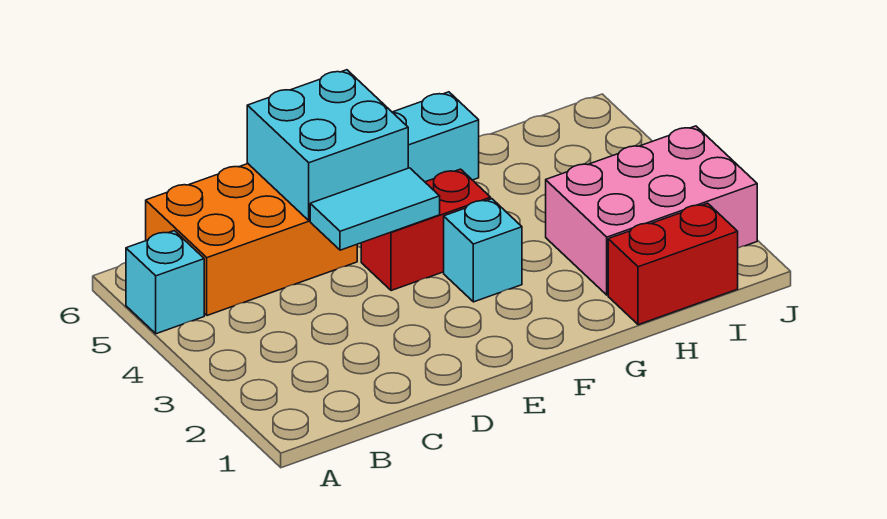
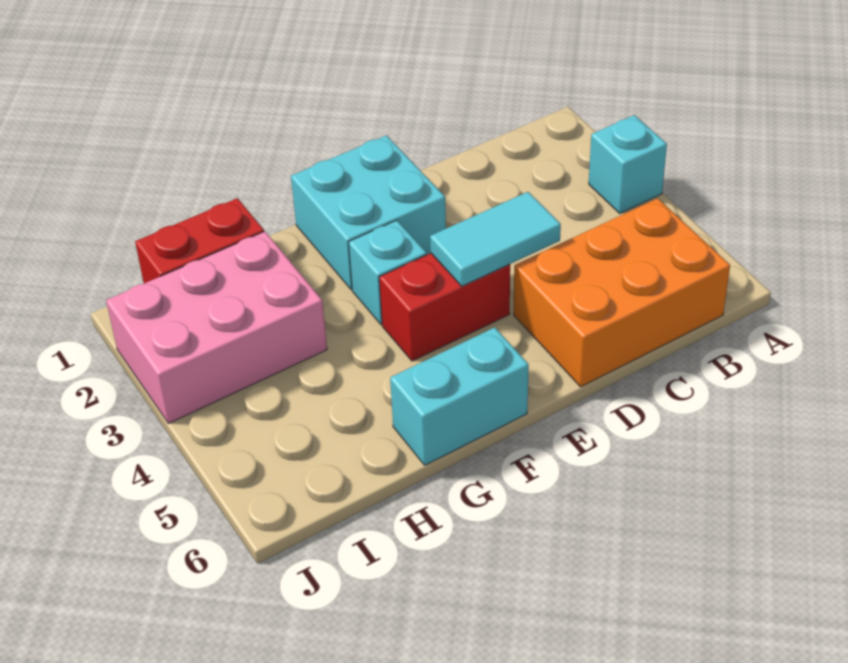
cyan brick A5 level 1 -> cyan brick A3 level 1
cyan brick D5:E6 level 2 -> cyan brick E1:F2 level 1

